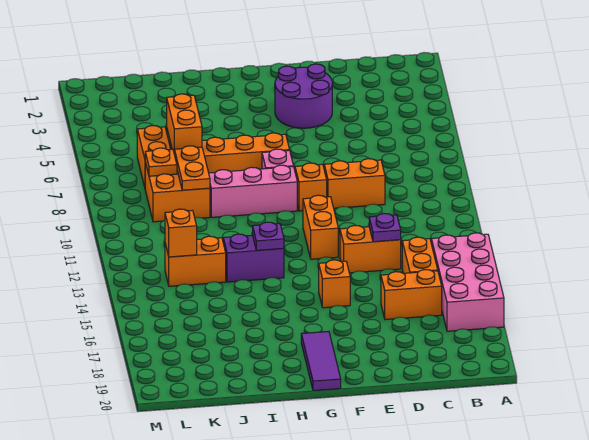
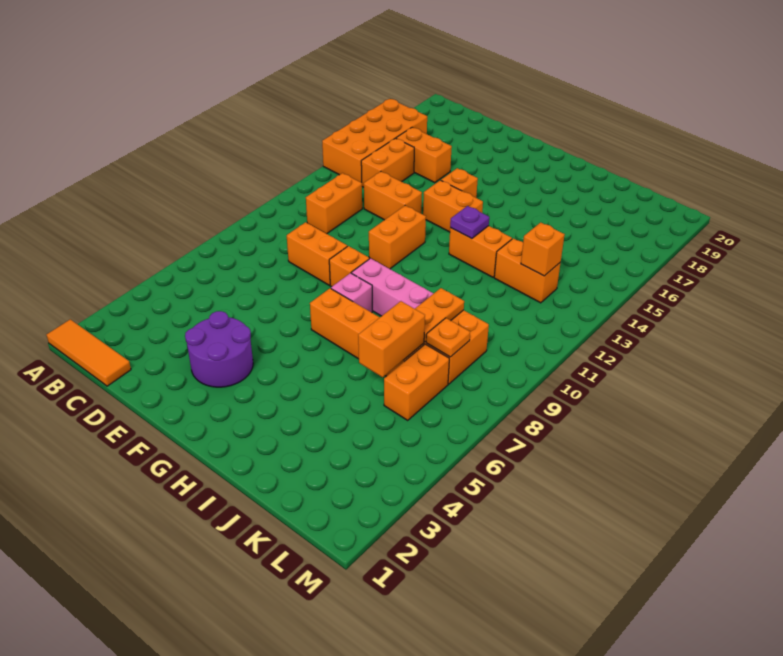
none -> orange tile A1:C1 level 1
pink brick A14:B17 level 1 -> orange brick A14:B17 level 1
none -> orange brick C11:C12 level 1
purple plate D13 level 2 -> none
none -> orange brick F14:G14 level 1
purple tile G18:G20 level 1 -> none
purple brick H13:I13 level 1 -> orange brick H13:I13 level 1

